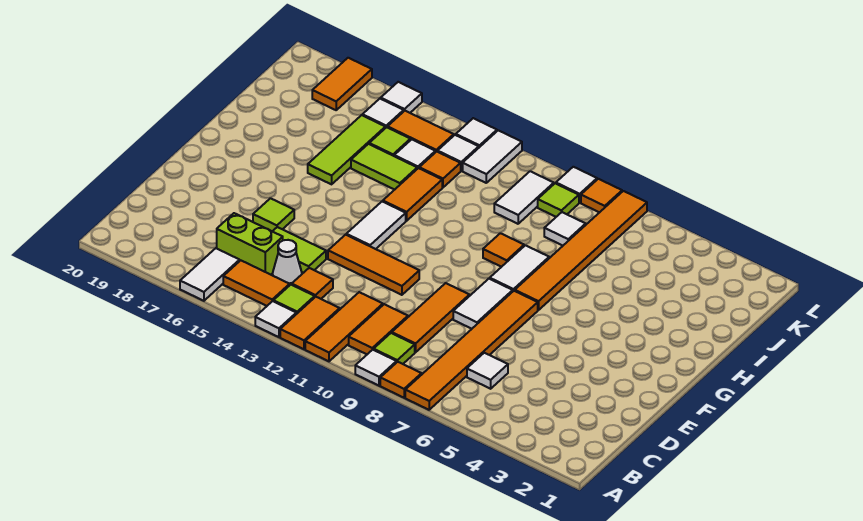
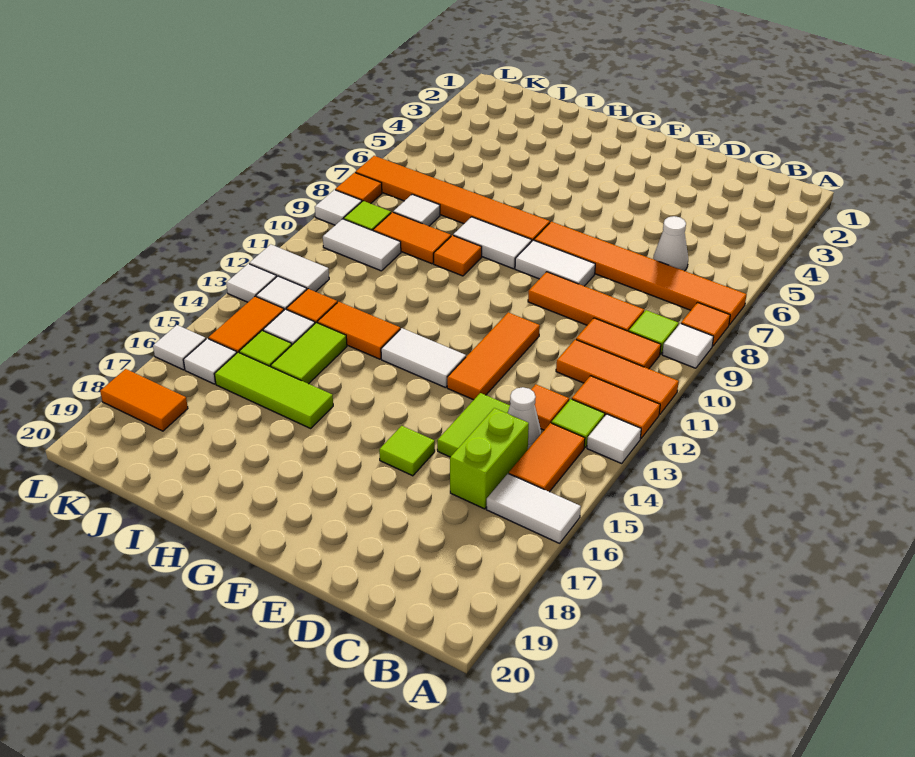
white tile C6 level 1 -> white cone C6 level 1
none -> orange tile I9:J9 level 1

